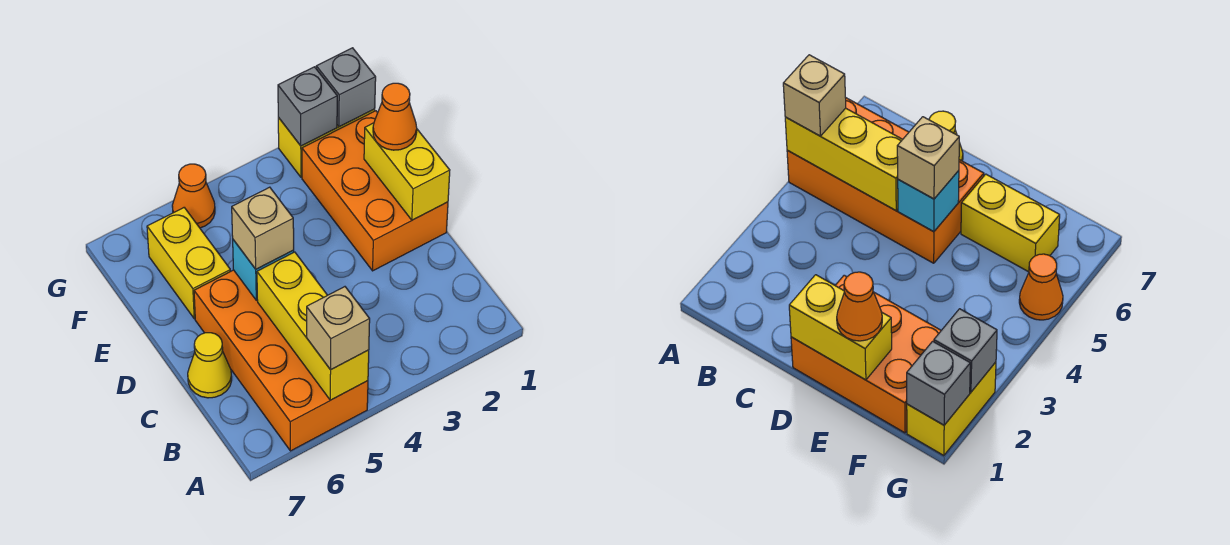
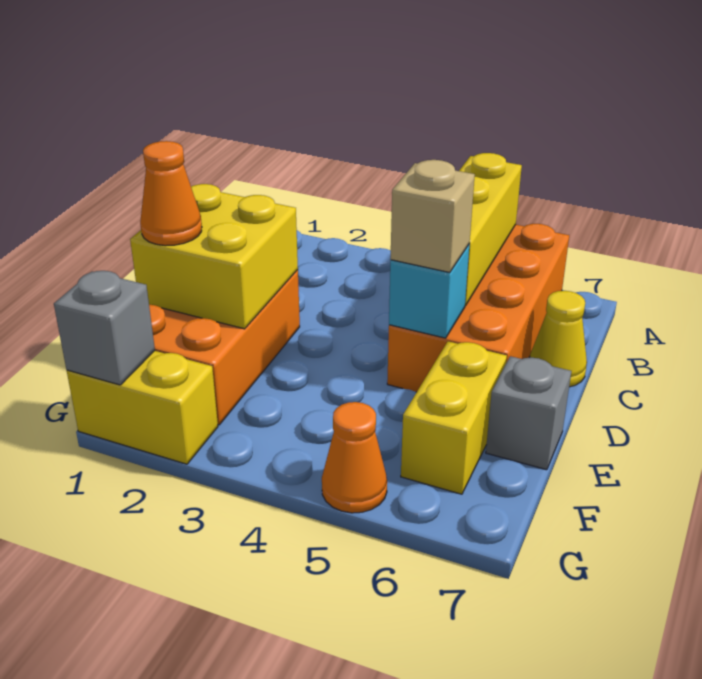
tan brick A5 level 3 -> none
yellow brick D1:E1 level 2 -> yellow brick D1:E2 level 2
grey brick G2 level 2 -> grey brick E7 level 1

